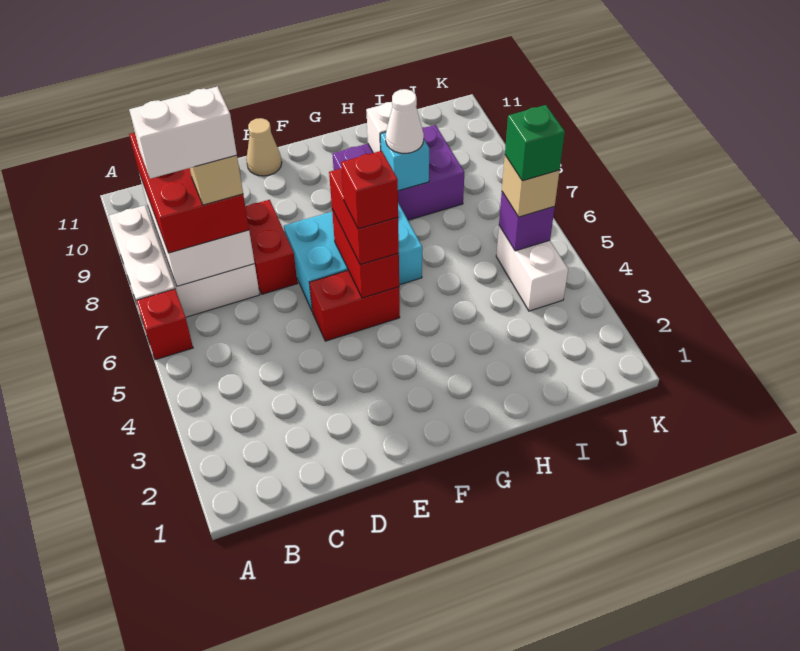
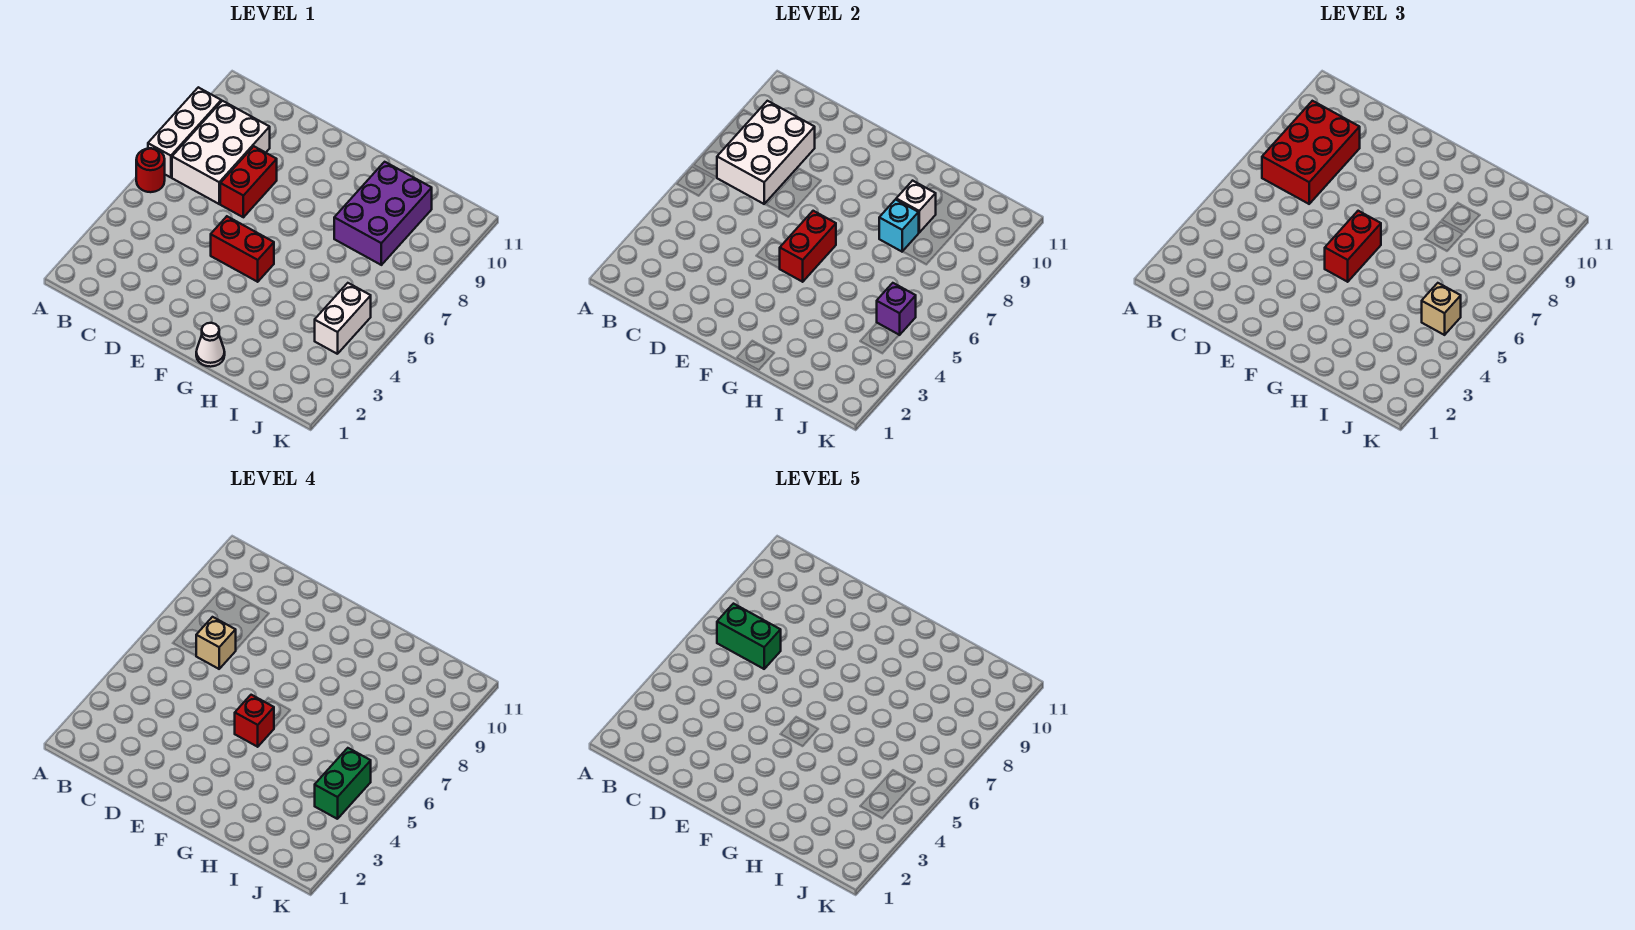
red brick A6 level 1 -> red round brick A6 level 1
white brick B7:C7 level 5 -> green brick B7:C7 level 5
cyan brick E6:G7 level 1 -> none
tan cone E11 level 1 -> none
purple brick G8:I9 level 1 -> purple brick H8:I10 level 1
white cone H8 level 3 -> white cone G1 level 1
green brick J5 level 4 -> green brick J4:J5 level 4

